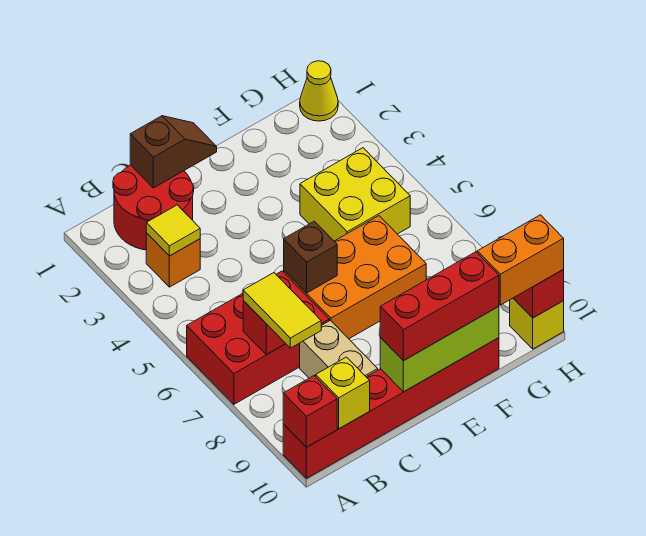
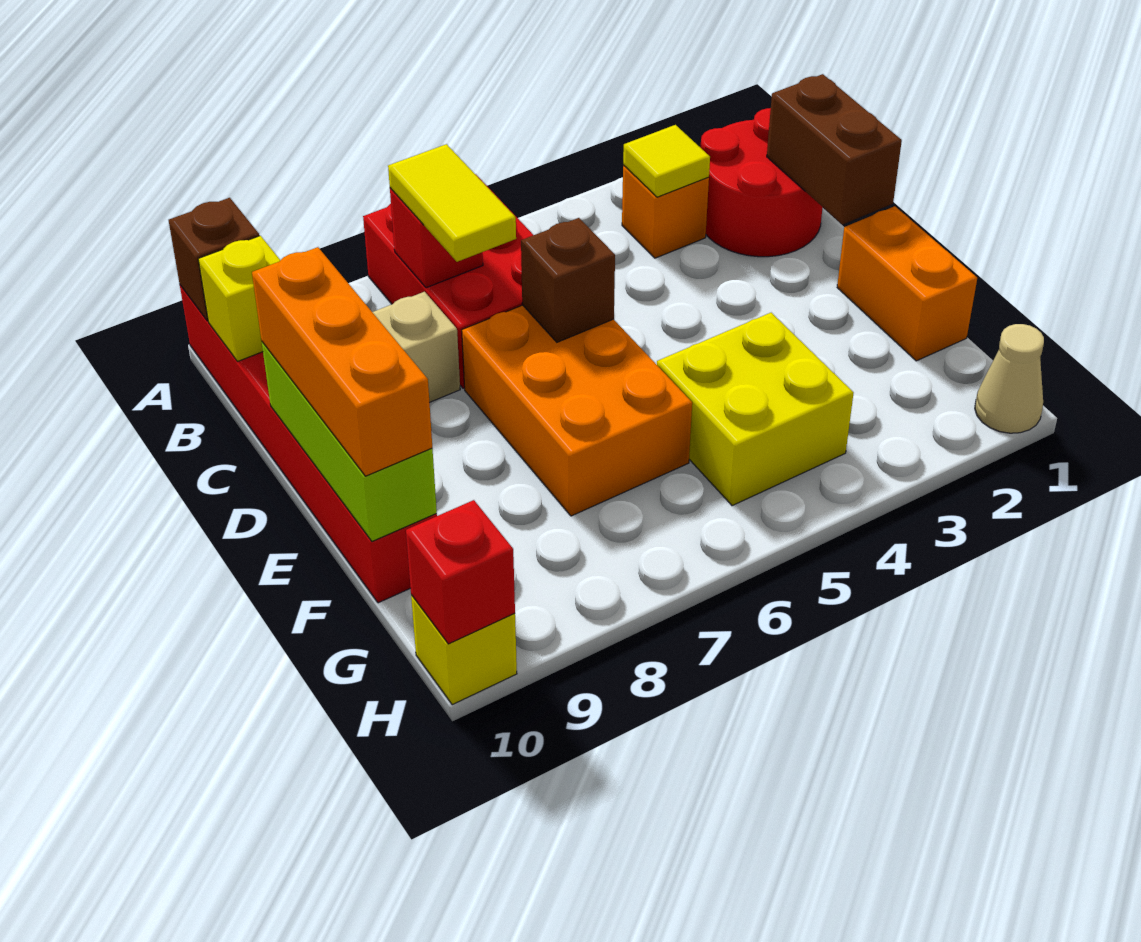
red brick A10 level 2 -> brown brick A10 level 2
yellow tile B7:B8 level 3 -> yellow tile B7:C7 level 3
brown slope C1:D1 level 2 top C -> brown brick C1:D1 level 2
red brick D10:F10 level 3 -> orange brick D10:F10 level 3
orange brick G10:H10 level 3 -> orange brick E1:F1 level 1
yellow cone H1 level 1 -> tan cone H1 level 1

